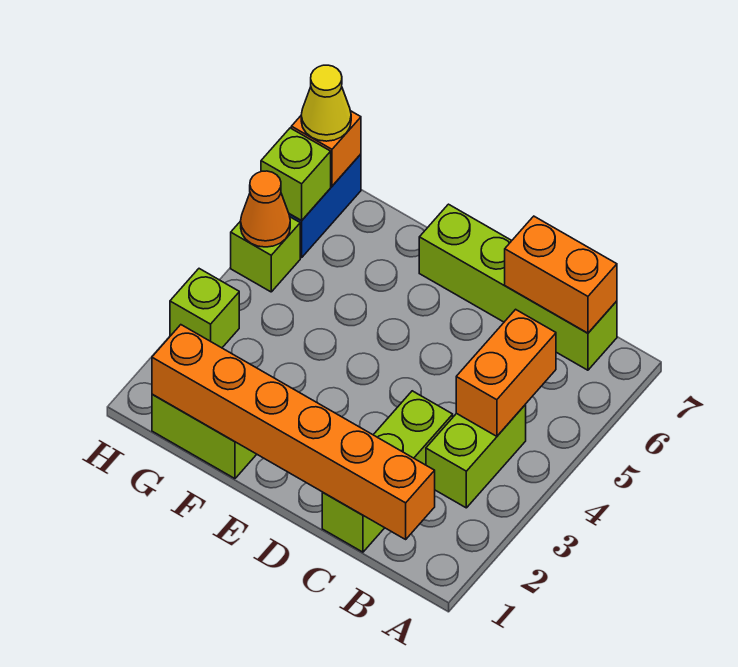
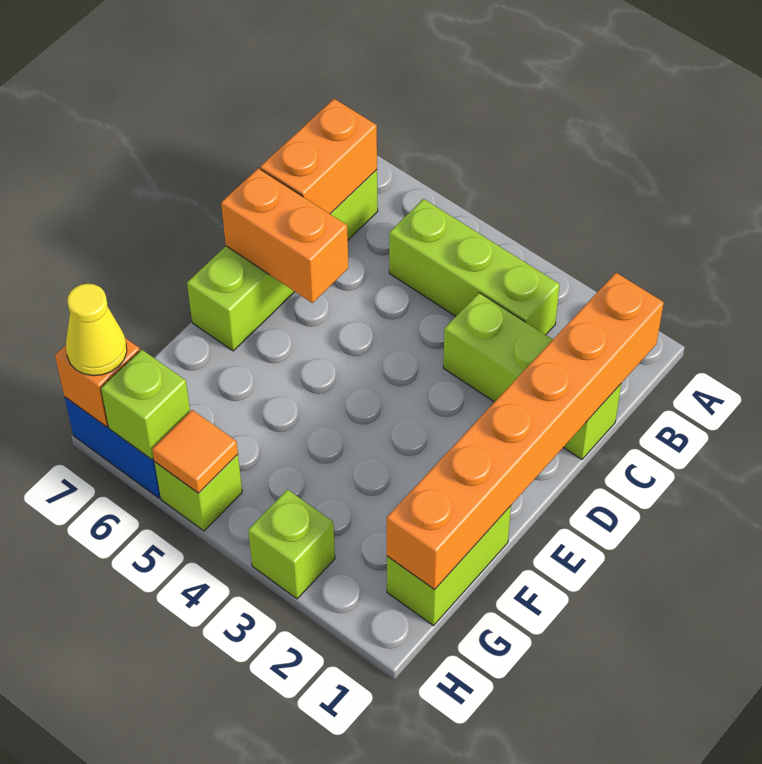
lime brick B3:B4 level 1 -> lime brick B3:B5 level 1
orange brick B4:B5 level 2 -> orange brick D6:D7 level 2
orange cone H5 level 2 -> orange tile H5 level 2

